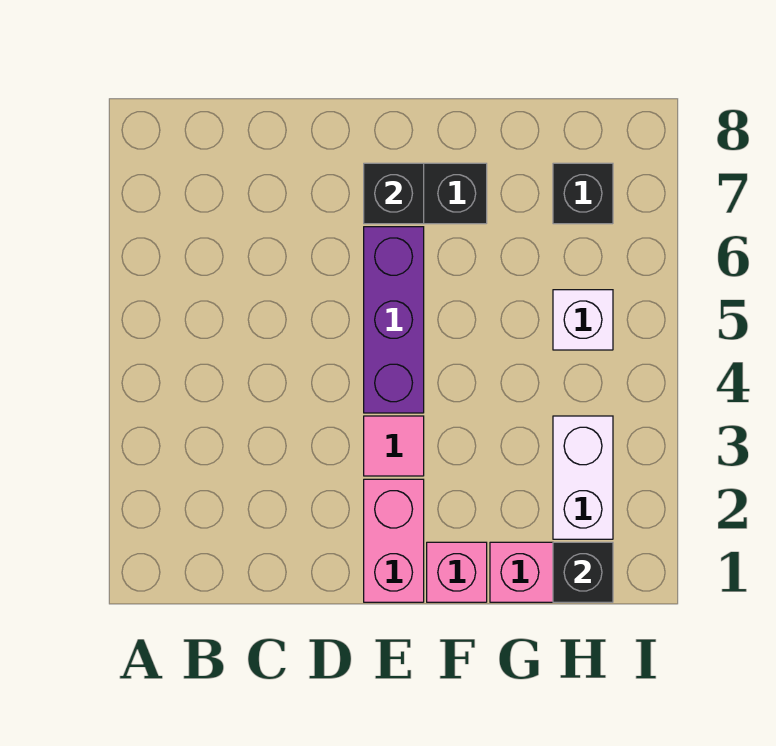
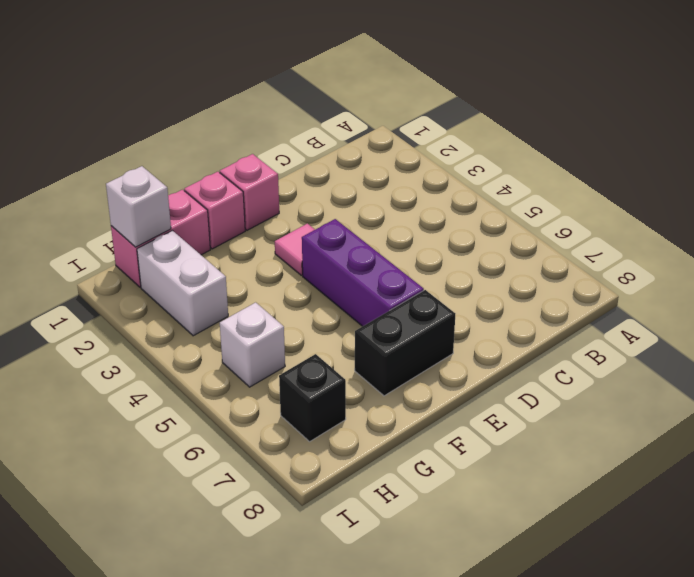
pink brick E1:E2 level 1 -> pink brick E1 level 1
black brick E7 level 2 -> none
black brick H1 level 2 -> white brick H1 level 2

